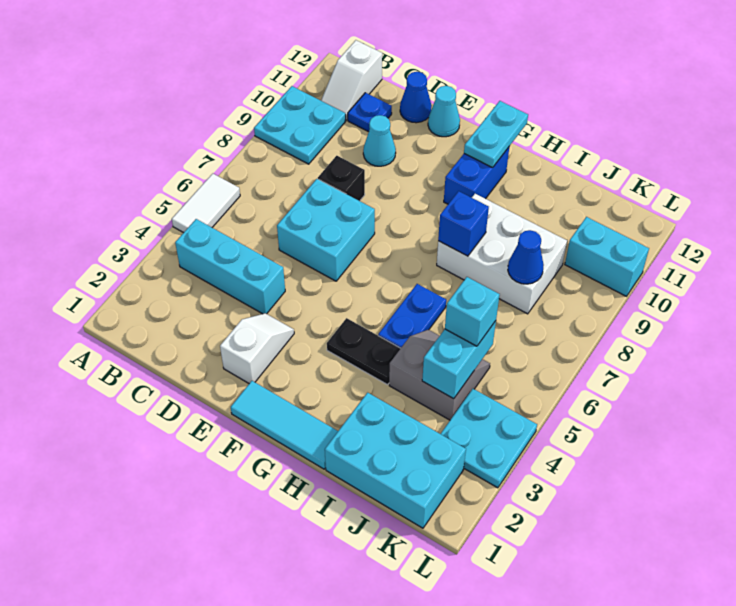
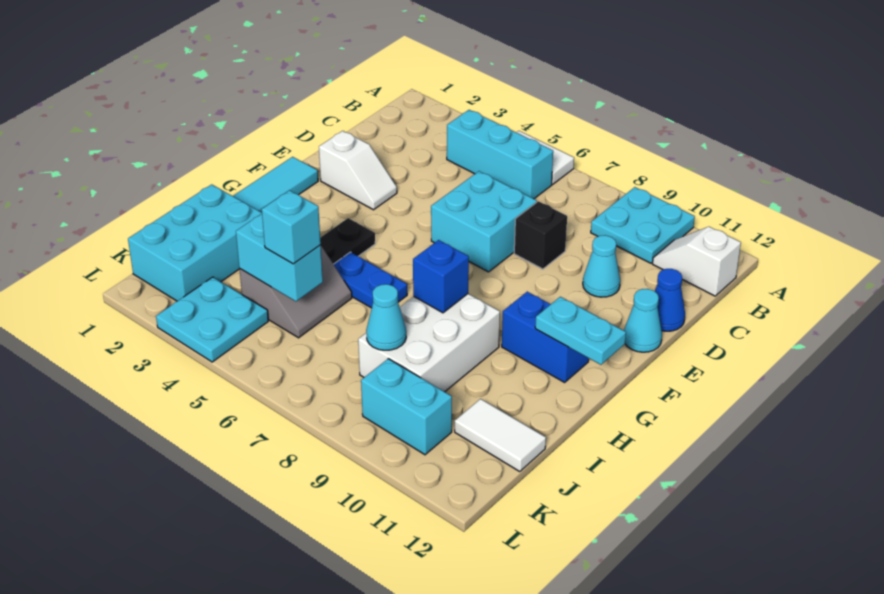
cyan brick B4:D4 level 1 -> cyan brick B4:B6 level 1
blue plate C11 level 1 -> none
blue cone J8 level 2 -> cyan cone J8 level 2
none -> white tile J11:J12 level 1
cyan brick K10:L10 level 1 -> cyan brick K9:K10 level 1

